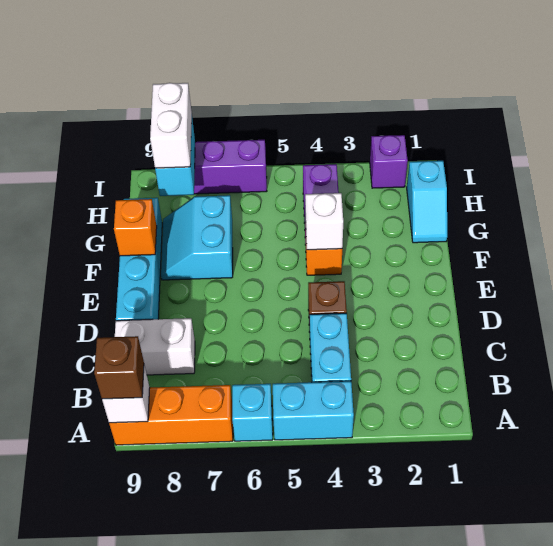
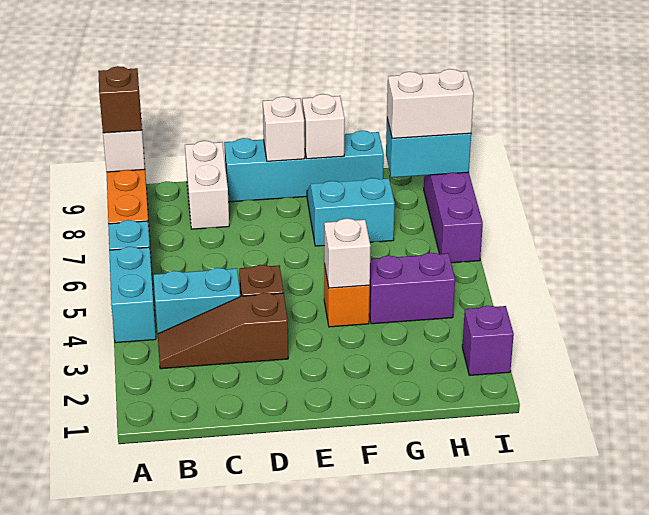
none -> brown slope B3:D3 level 1 top D
none -> white brick E9 level 2
orange brick F9 level 2 -> white brick F9 level 2
cyan slope G1:H1 level 1 top H -> none

